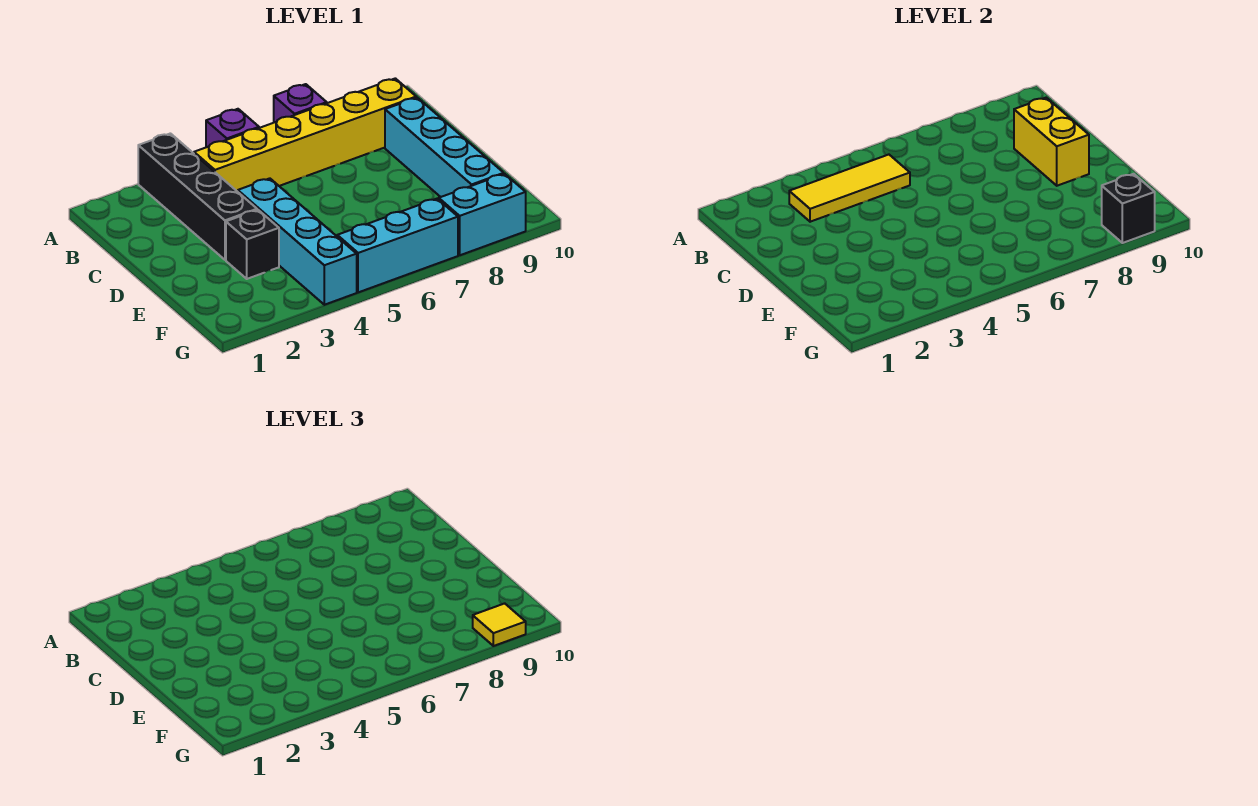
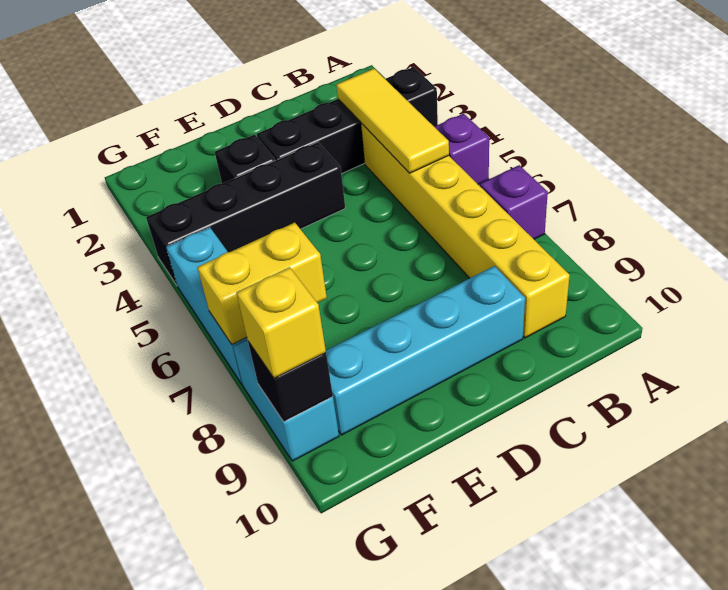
yellow brick C9:D9 level 2 -> yellow brick F7:G7 level 2
cyan brick D4:G4 level 1 -> black brick D4:G4 level 1
yellow tile G9 level 3 -> yellow brick G9 level 3

